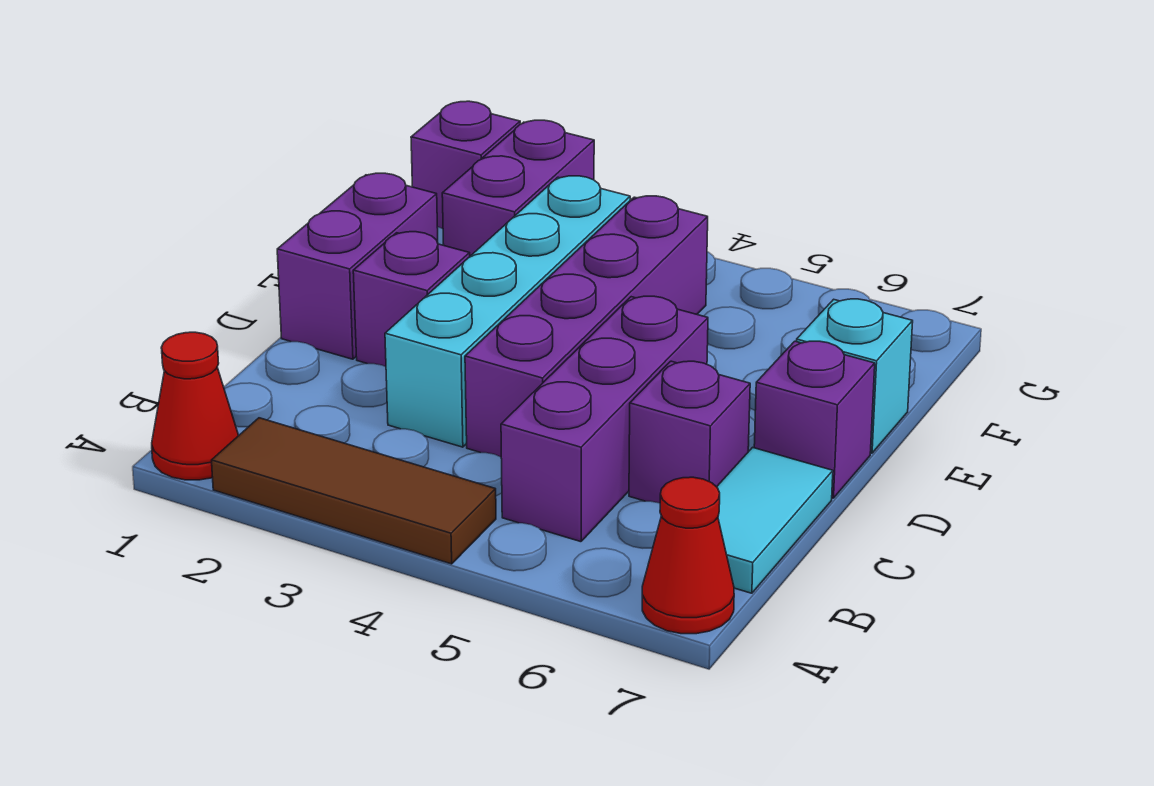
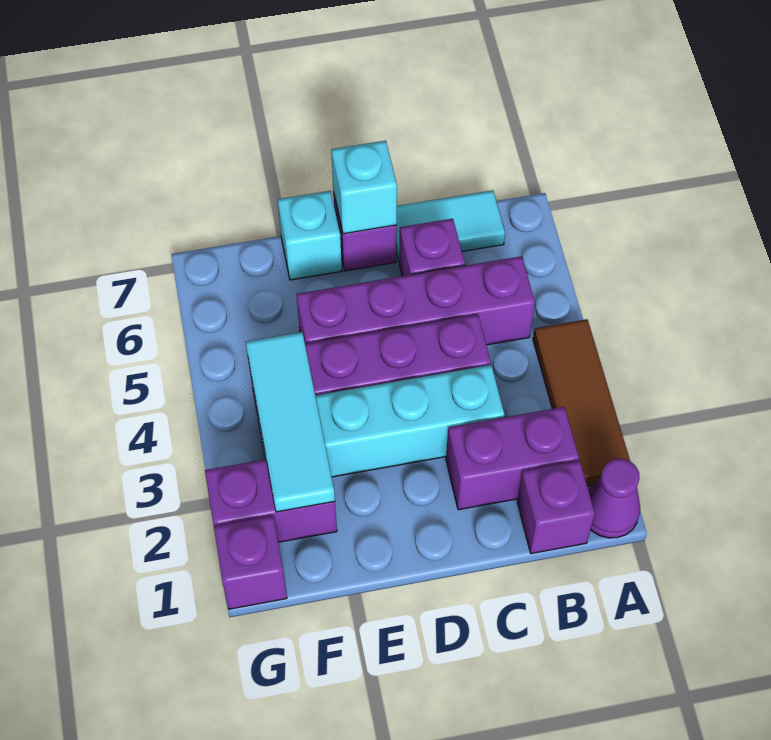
red cone A1 level 1 -> purple cone A1 level 1
red cone A7 level 1 -> none
purple brick B5:D5 level 1 -> purple brick B5:E5 level 1
purple brick D1:E1 level 1 -> purple brick B2:C2 level 1
purple brick D2 level 1 -> purple brick B1 level 1
none -> cyan brick D7 level 2
none -> cyan tile F2:F4 level 2

